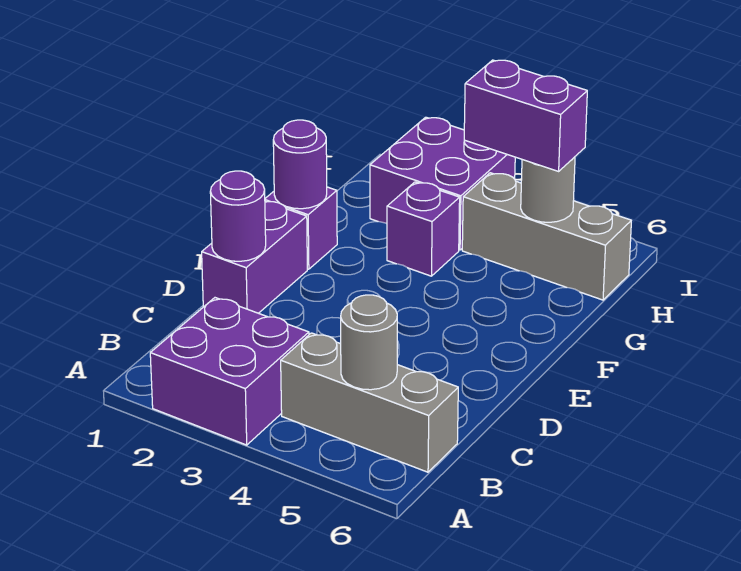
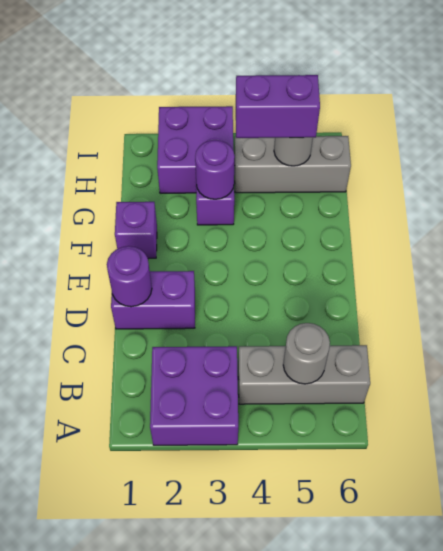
purple brick D1:E1 level 1 -> purple brick D1:D2 level 1
purple round brick F1 level 2 -> purple round brick G3 level 2

